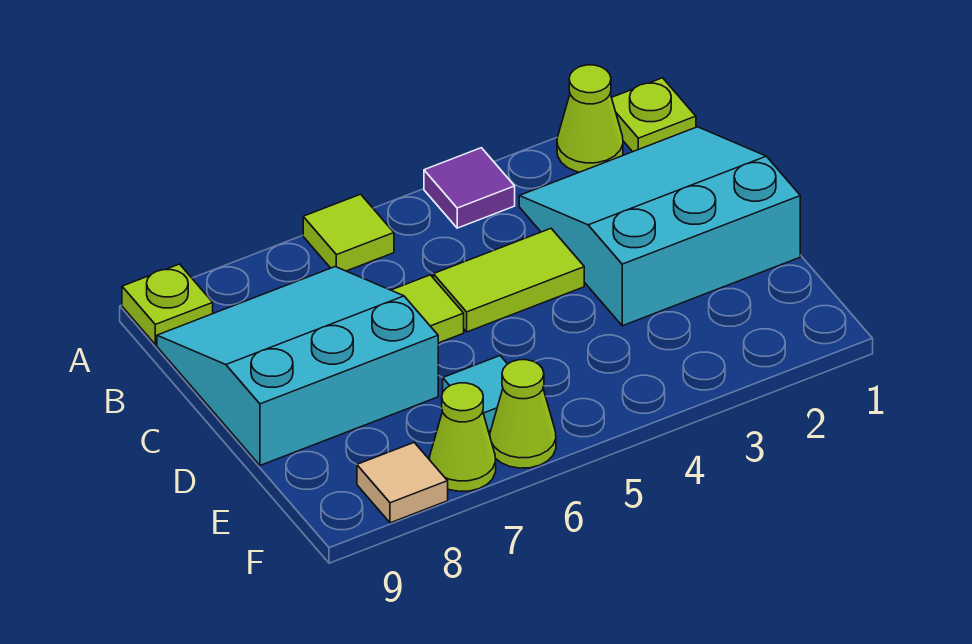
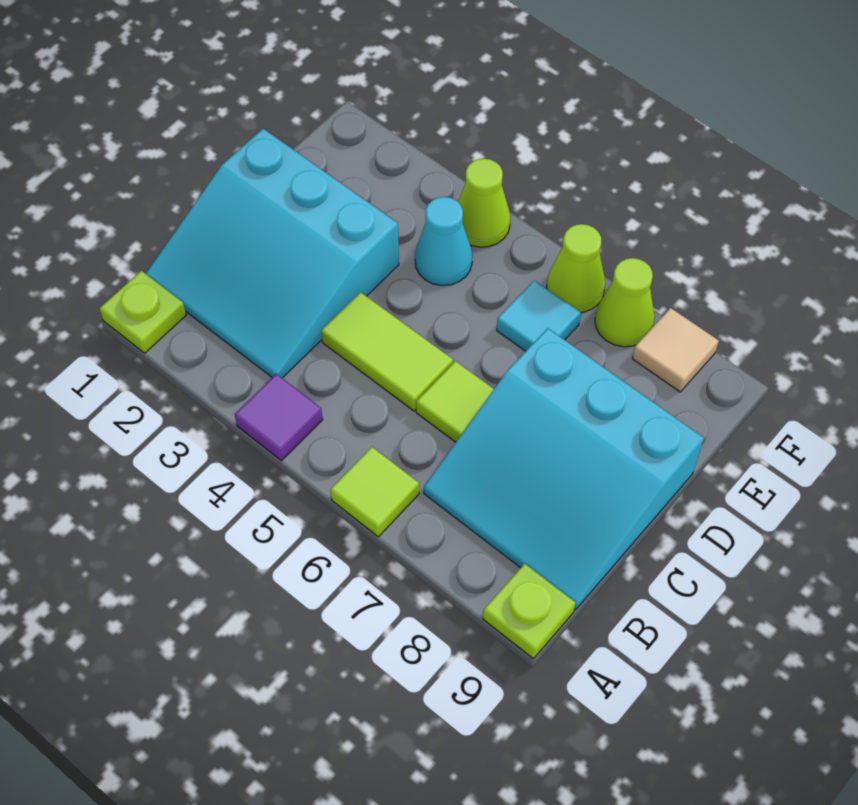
lime cone A2 level 1 -> lime cone F4 level 1
none -> cyan cone E4 level 1

